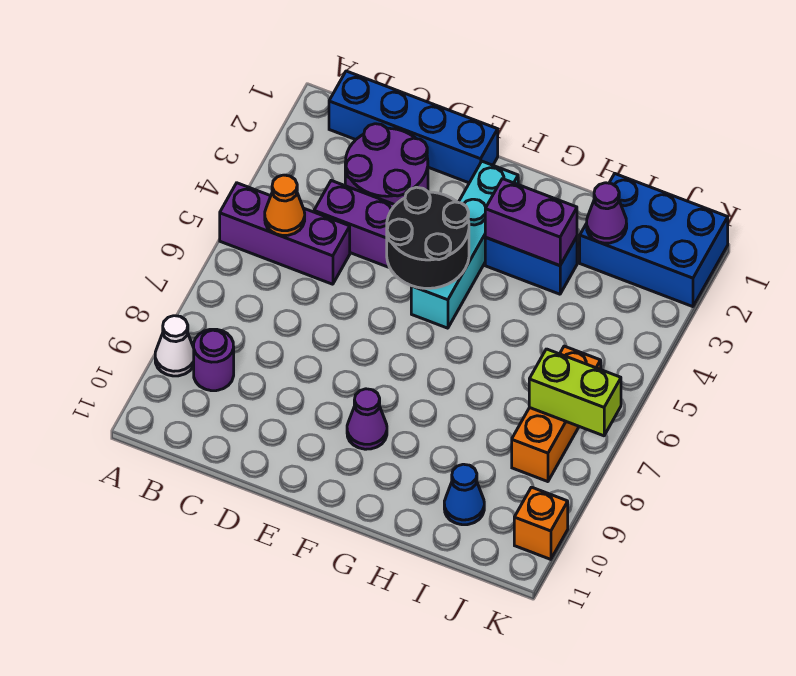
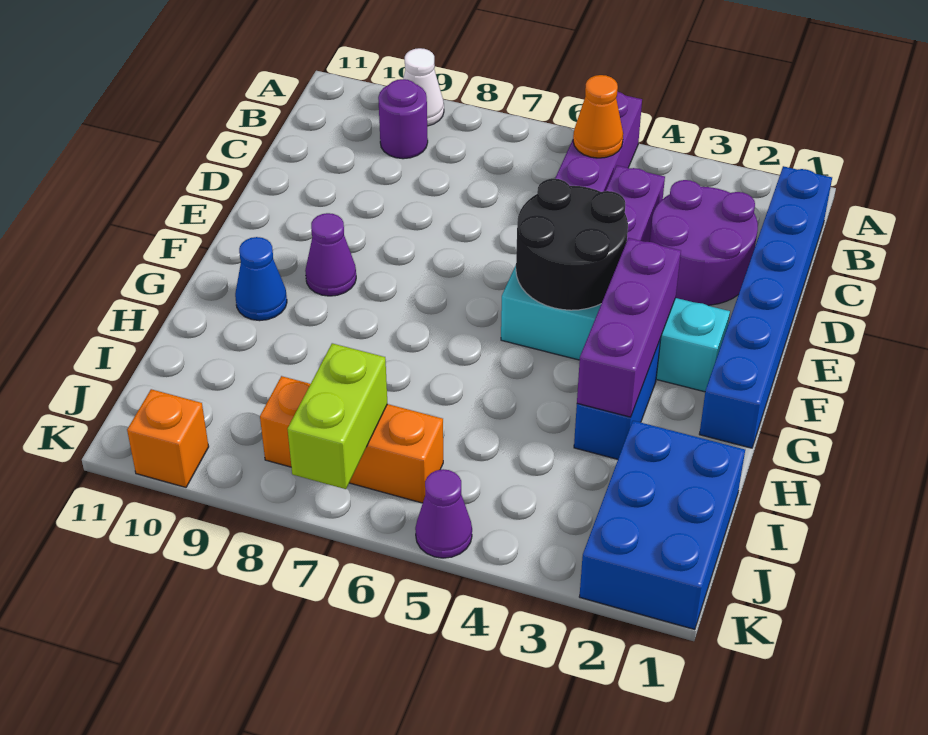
blue brick B1:E1 level 1 -> blue brick B1:G1 level 1
purple brick G3:H3 level 2 -> purple brick F3:H3 level 2
purple cone I2 level 2 -> purple cone K5 level 1
blue cone I10 level 1 -> blue cone G10 level 1

